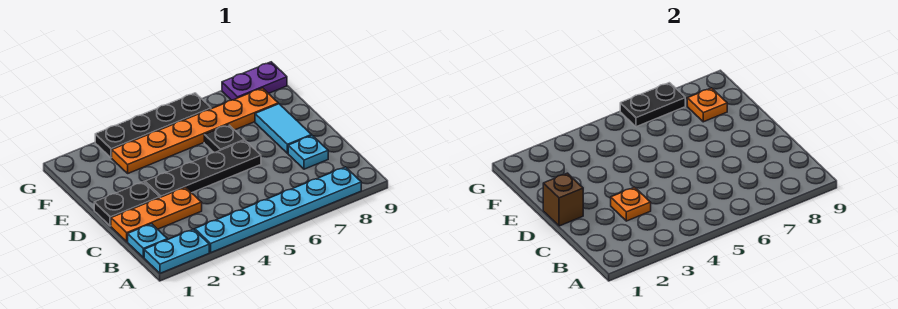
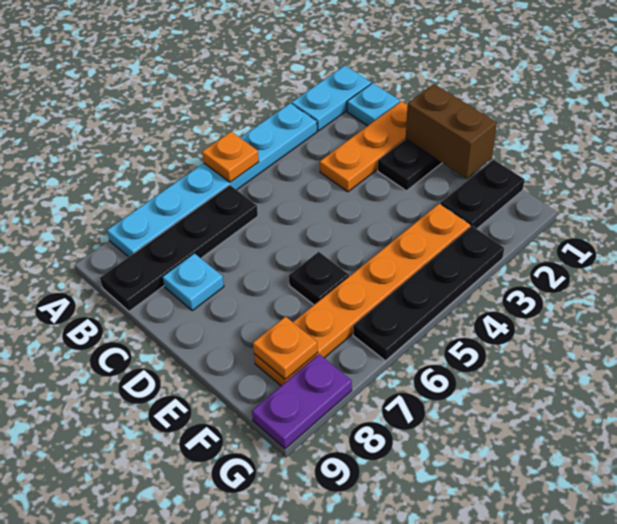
orange plate C3 level 2 -> orange plate A5 level 2
brown brick D1 level 2 -> brown brick D1:E1 level 2
black plate D3:D6 level 1 -> black plate B6:B9 level 1
cyan tile D8:E8 level 1 -> none
black plate G6:G7 level 2 -> black plate F1:F2 level 1

